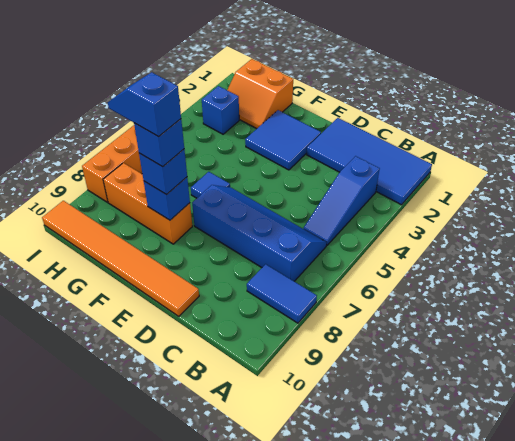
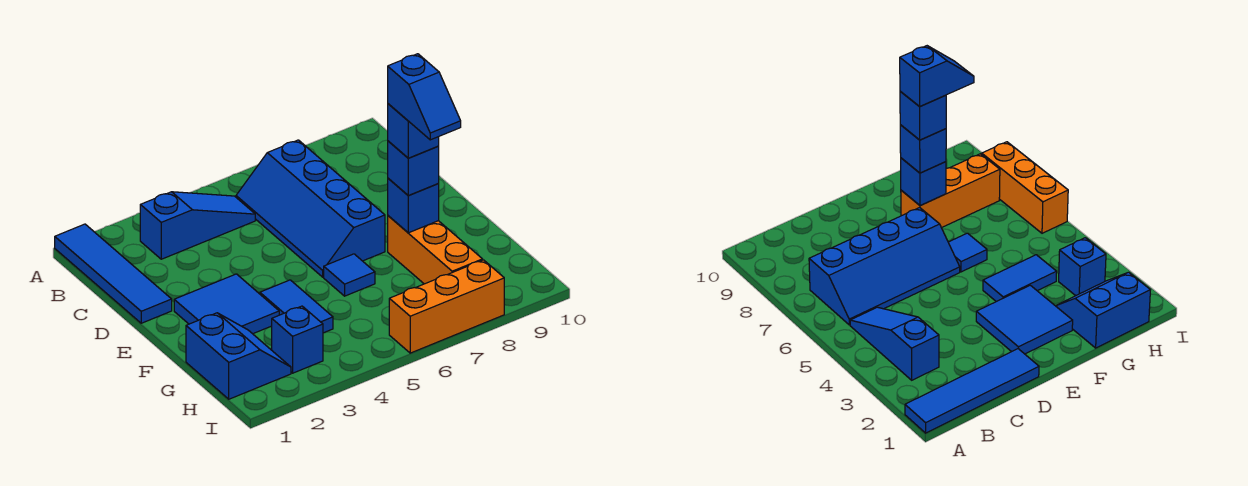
blue tile A1:D2 level 1 -> blue tile A1:D1 level 1
blue tile A8:B8 level 1 -> blue tile F4:G4 level 1
orange tile D10:I10 level 1 -> none
orange slope G1:H2 level 1 top 1 -> blue slope G1:H2 level 1 top 1

